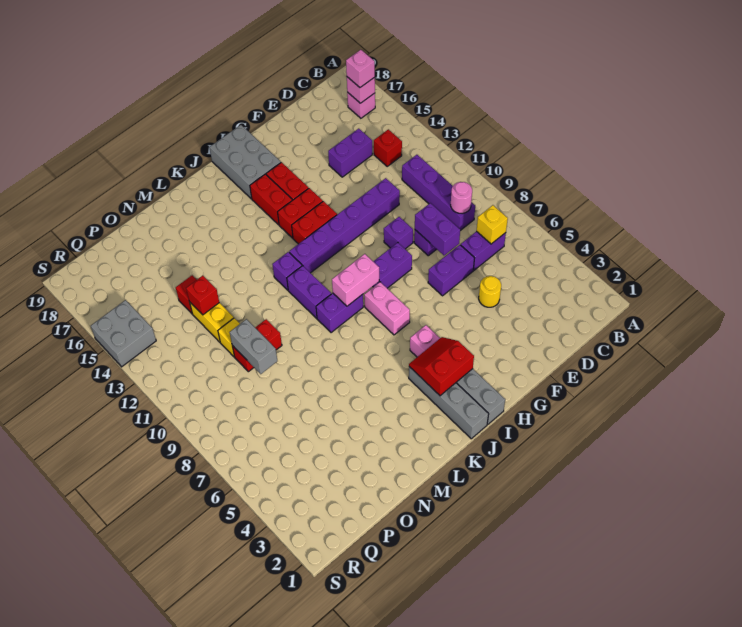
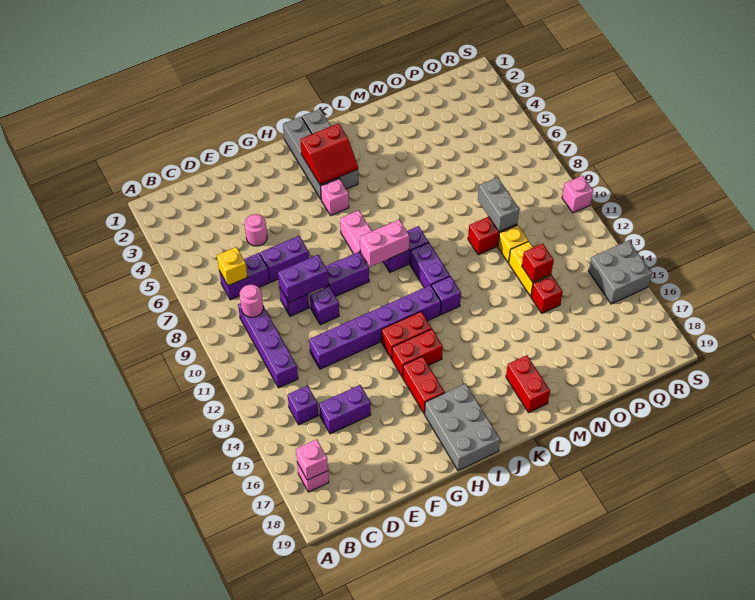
pink brick B17 level 3 -> pink brick S10 level 1
red brick C14 level 1 -> purple brick C14 level 1
yellow round brick E5 level 1 -> pink round brick E5 level 1
purple brick E8:E9 level 2 -> purple brick E9:F9 level 2
red brick I15:I16 level 1 -> red brick L17:L18 level 1

